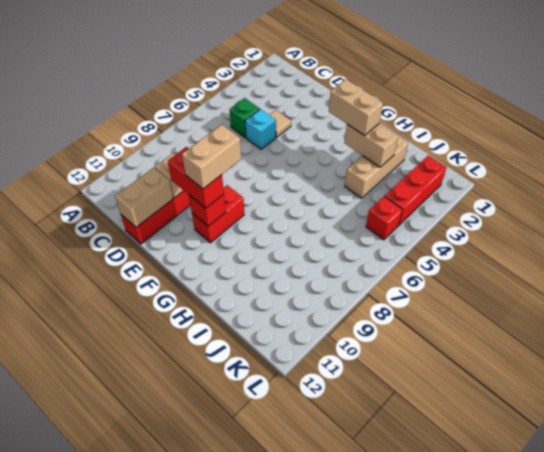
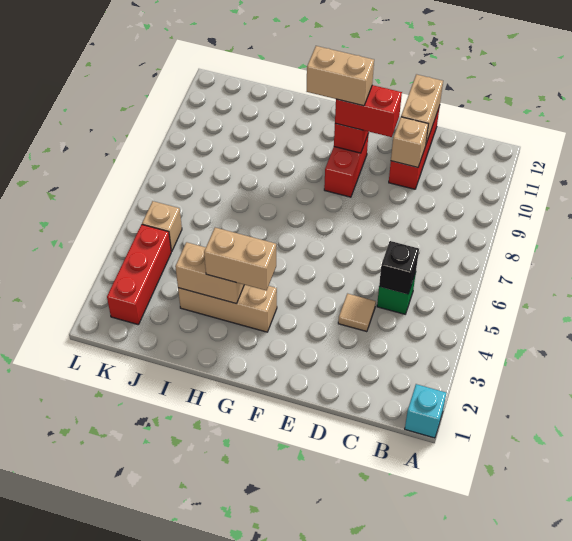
none -> black brick C5 level 2
cyan brick D5 level 1 -> cyan brick A1 level 1
tan brick F9:F10 level 4 -> tan brick F10:G10 level 4
tan brick I2:I4 level 1 -> tan brick G3:I3 level 1
red brick K5 level 1 -> tan brick K5 level 1

